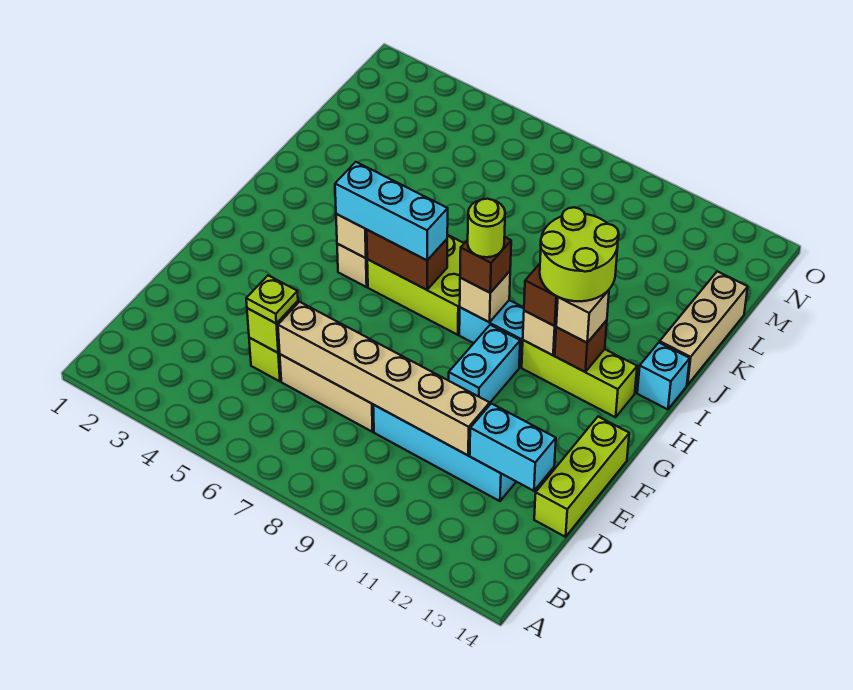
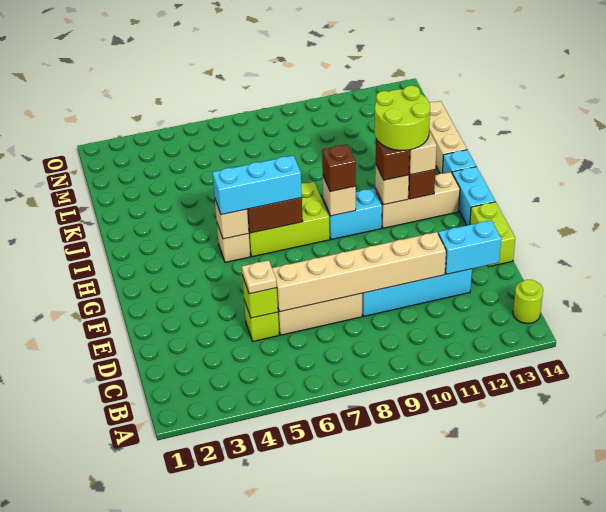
lime plate D5 level 3 -> tan plate D5 level 3
lime brick D14:F14 level 1 -> lime brick E14:F14 level 1
cyan brick F10:G10 level 1 -> cyan brick G14:H14 level 1
lime round brick H9 level 4 -> lime round brick B14 level 1
lime brick H11:H13 level 1 -> tan brick H11:H13 level 1

